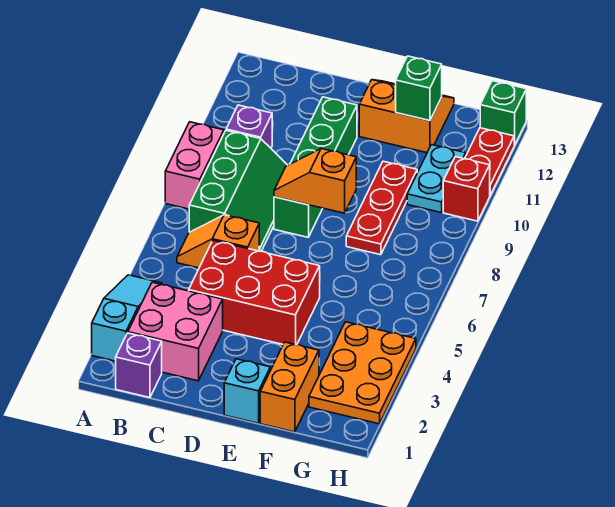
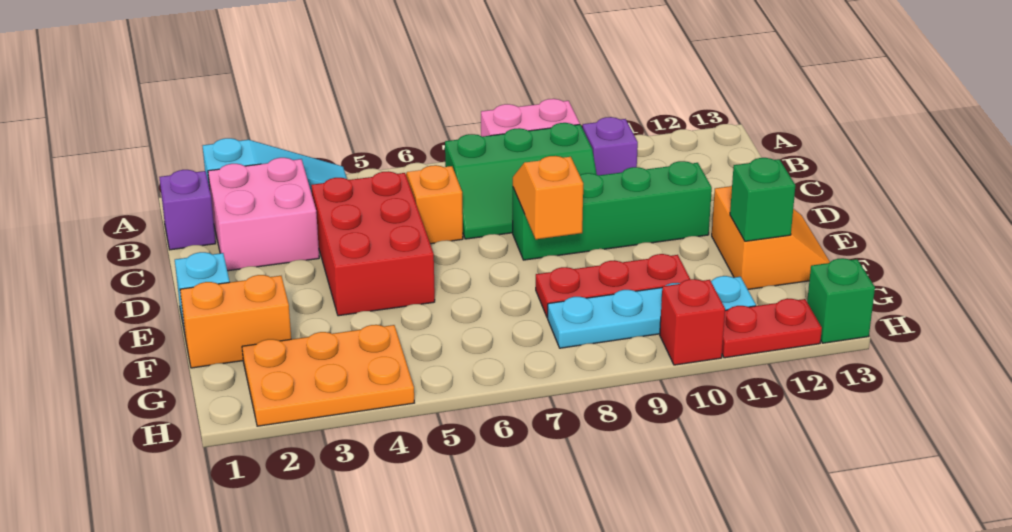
cyan plate G10:G11 level 1 -> cyan plate G8:G11 level 1

